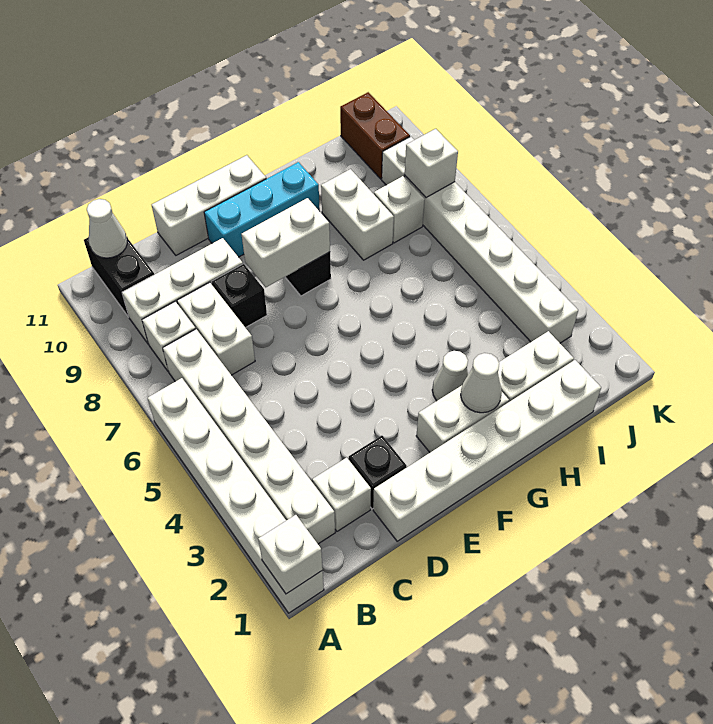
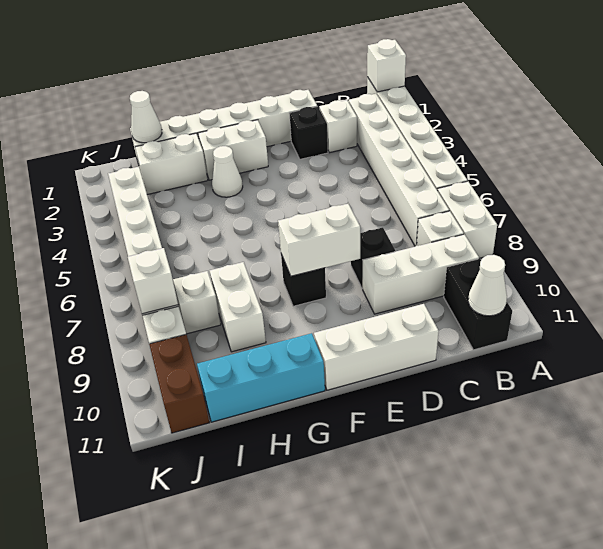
white brick C7:C8 level 1 -> white brick A7:A8 level 1
cyan brick E10:G10 level 1 -> cyan brick G11:I11 level 1
white cone G2 level 2 -> white cone I1 level 2

